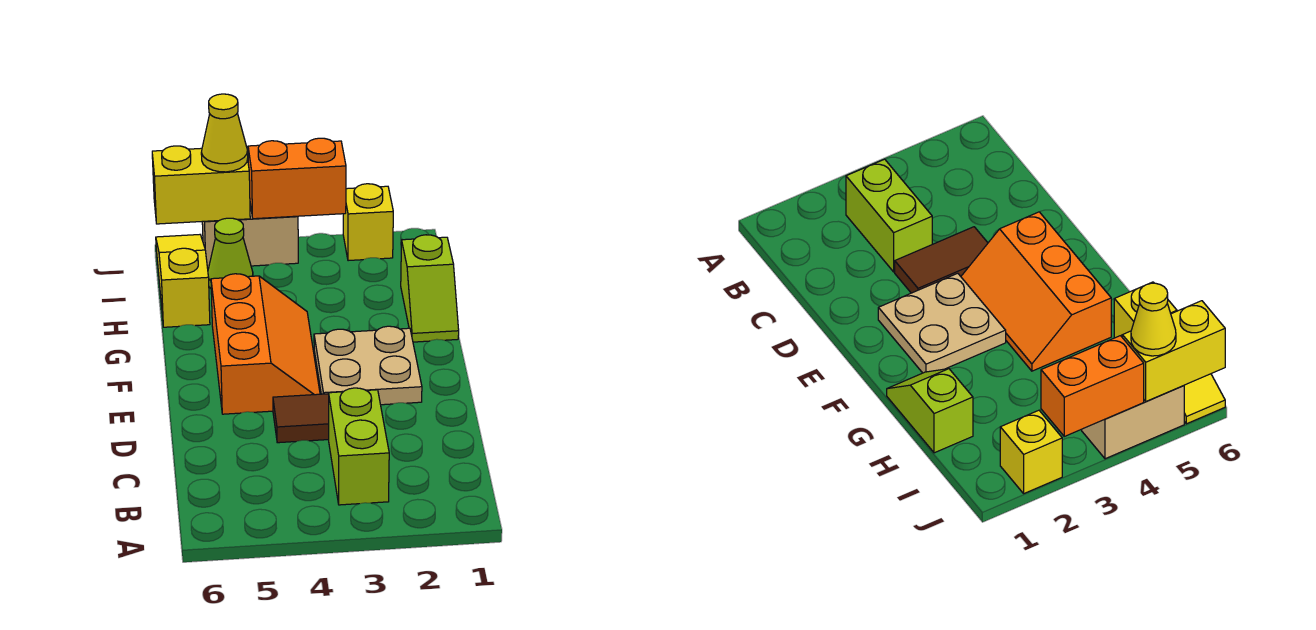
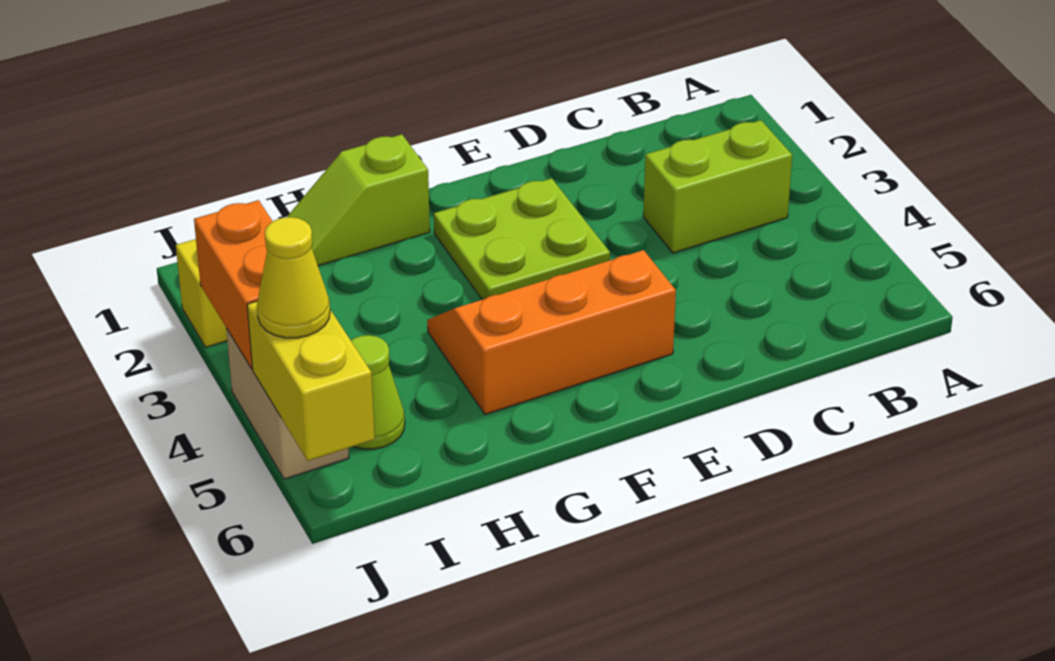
brown tile D3:D4 level 1 -> none
tan plate E2:F3 level 1 -> lime plate E2:F3 level 1
lime slope G1:H1 level 1 top H -> lime slope G1:H1 level 1 top G
yellow slope H6:J6 level 1 top H -> none

